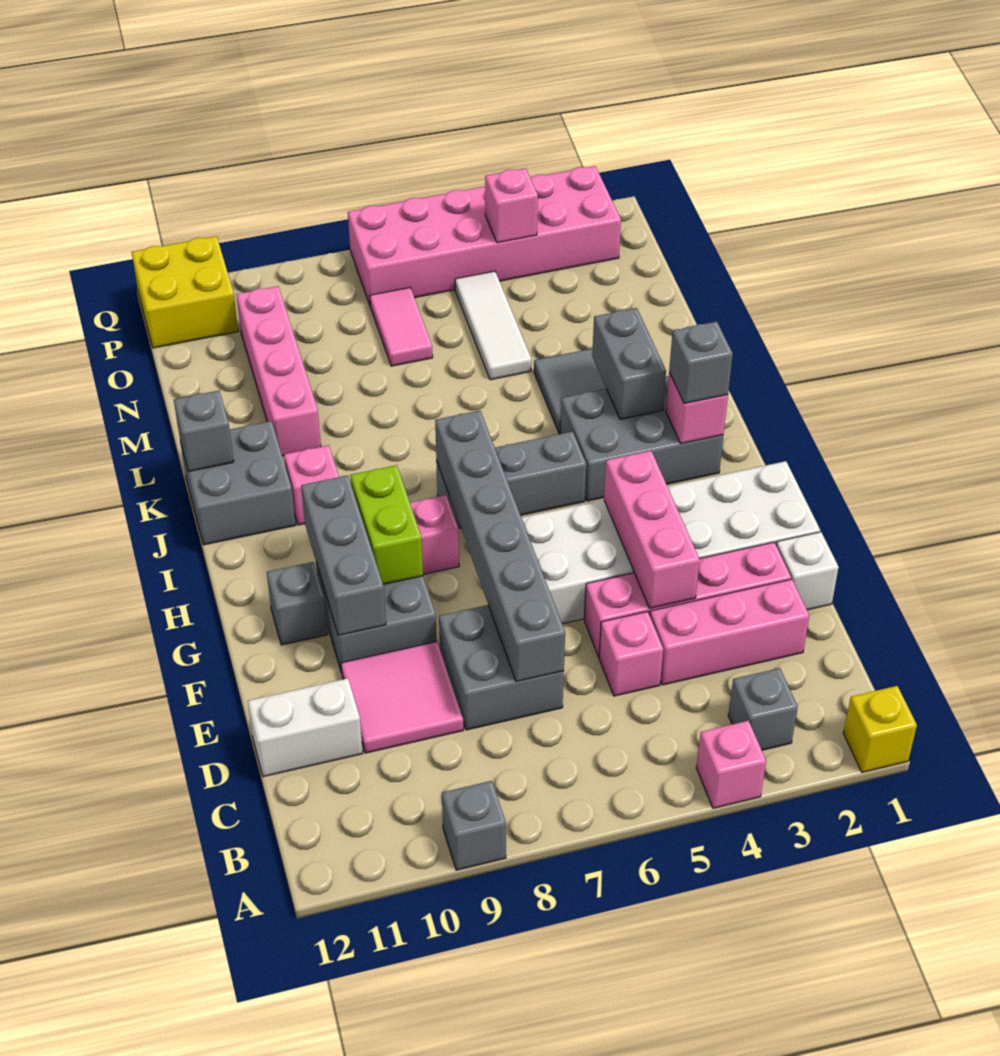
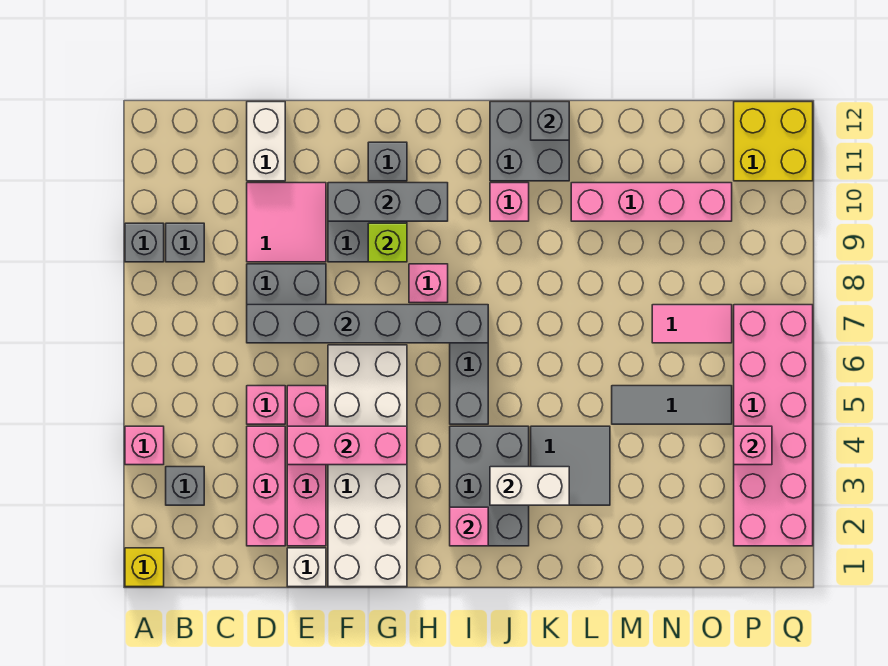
lime brick G9:H9 level 2 -> lime brick G9 level 2
grey brick I2 level 3 -> grey brick B9 level 1
grey brick J3:K3 level 2 -> white brick J3:K3 level 2
white tile M5:O5 level 1 -> grey tile M5:O5 level 1

